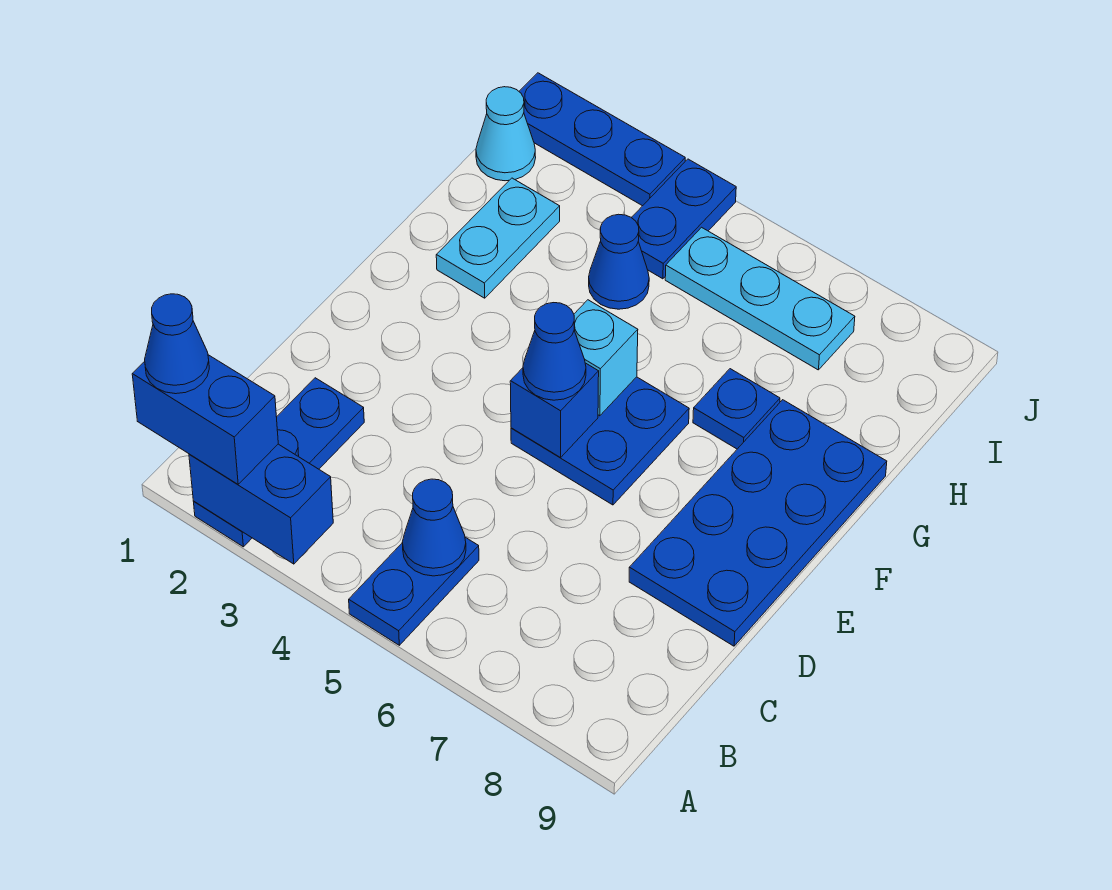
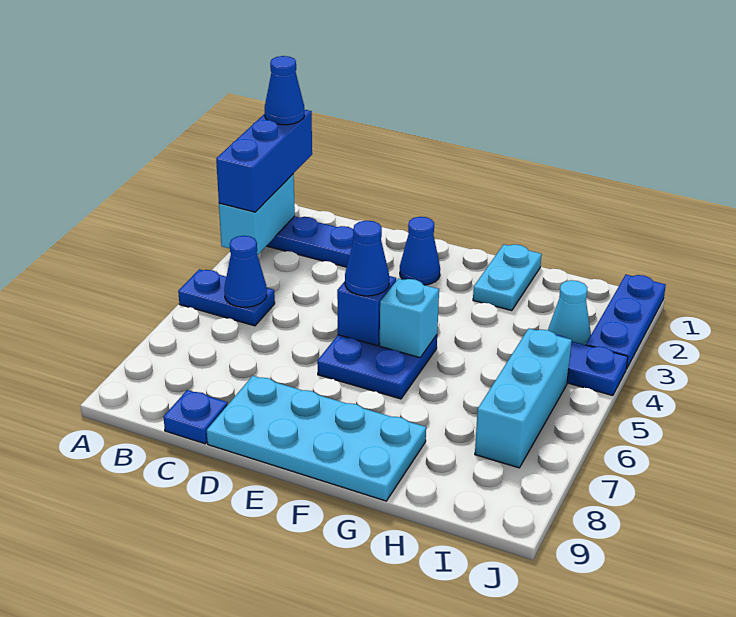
blue brick A1:A2 level 3 -> blue brick A1:A3 level 3
blue brick A2:A3 level 2 -> cyan brick A2:A3 level 2
blue plate D8:G9 level 1 -> cyan plate D8:G9 level 1
cyan plate G2:H2 level 1 -> cyan plate G1:G2 level 1
blue plate G7 level 1 -> blue plate C9 level 1
blue cone H4 level 1 -> blue cone E2 level 1
cyan cone I1 level 1 -> cyan cone I3 level 1
cyan plate I5:I7 level 1 -> cyan brick I5:I7 level 1

